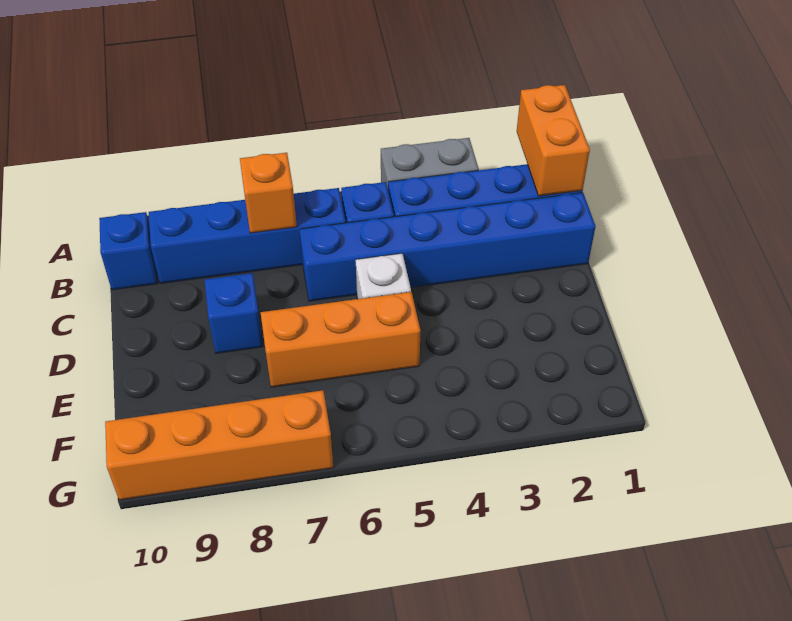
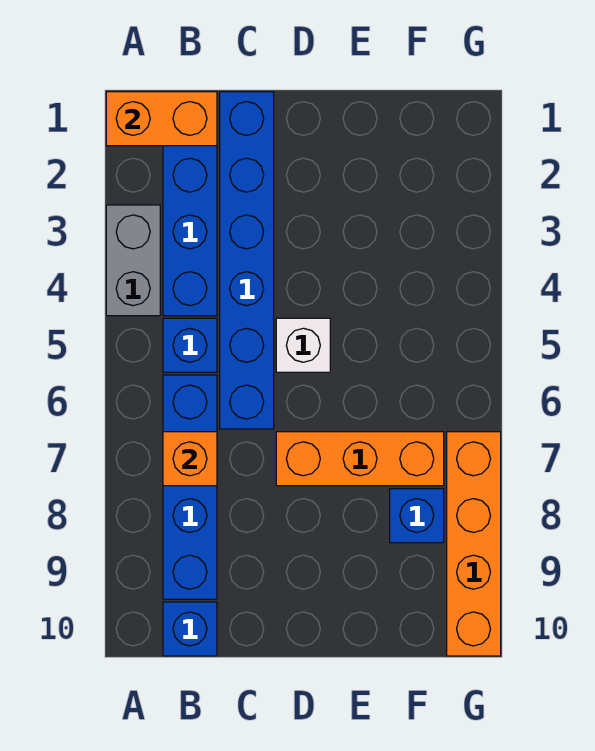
blue brick D8 level 1 -> blue brick F8 level 1
orange brick E5:E7 level 1 -> orange brick D7:F7 level 1

